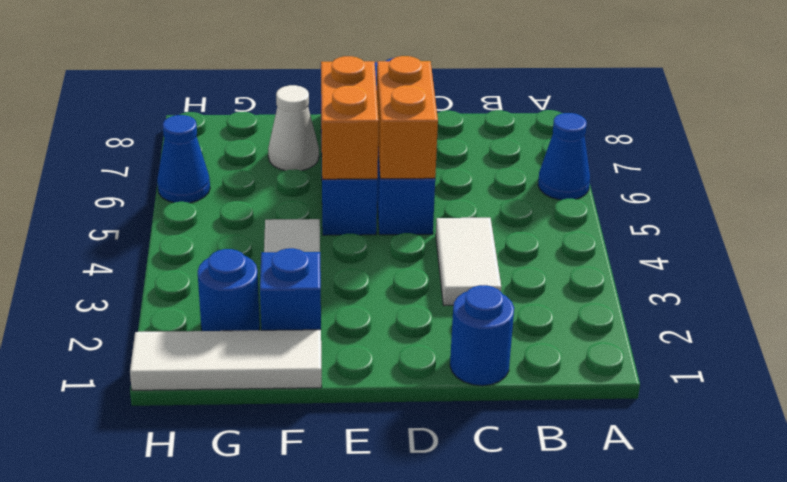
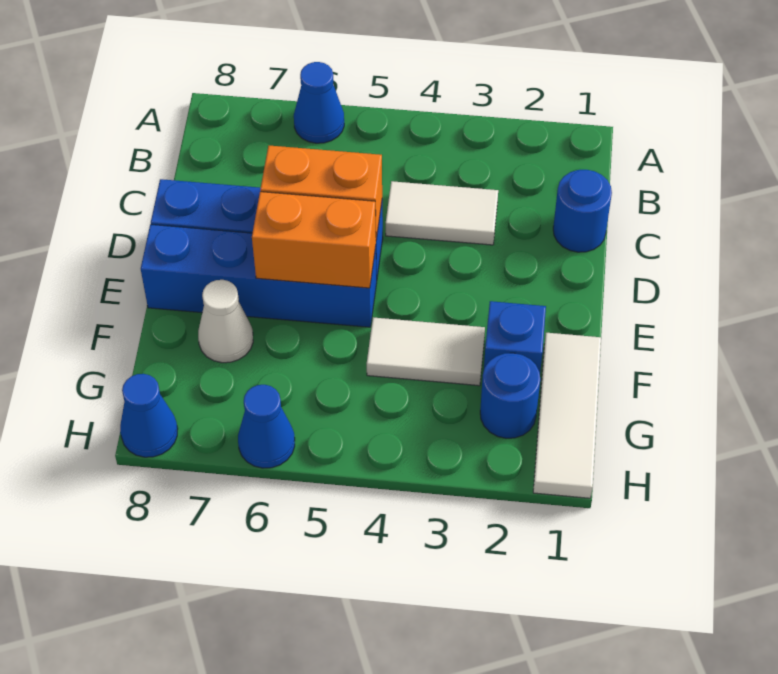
none -> blue cone H8 level 1

